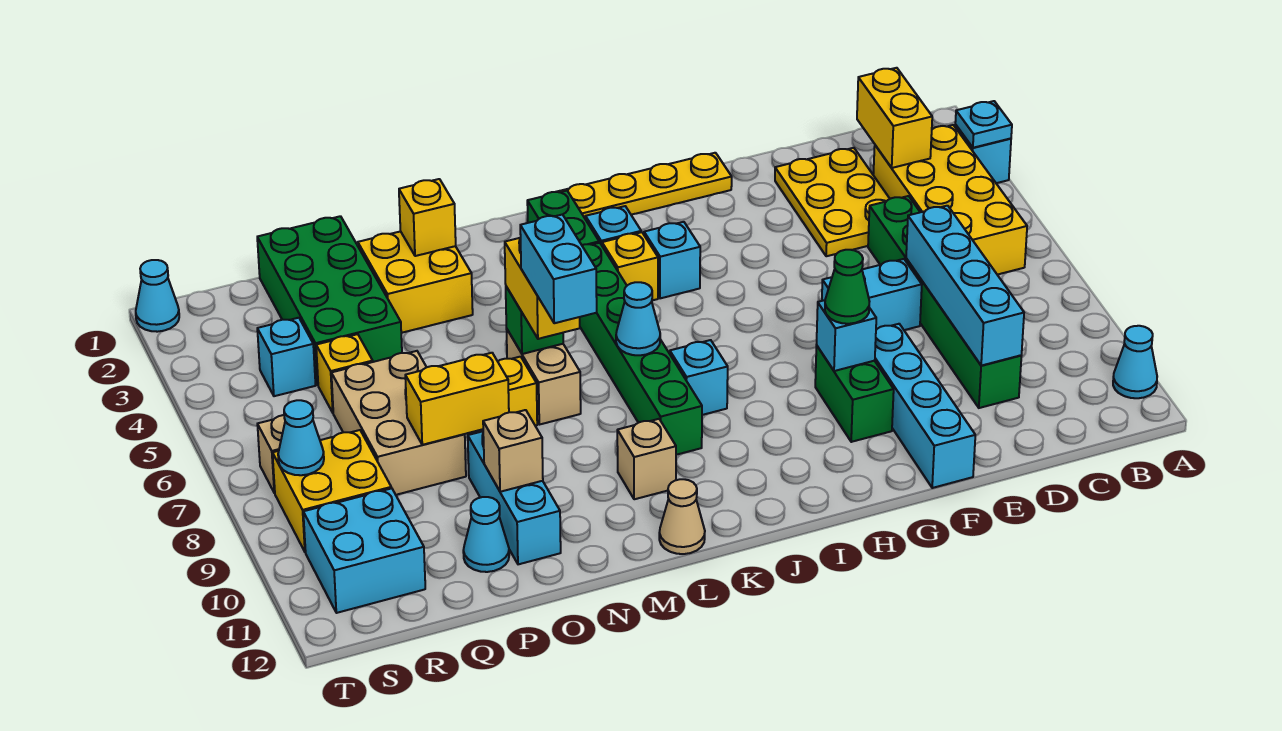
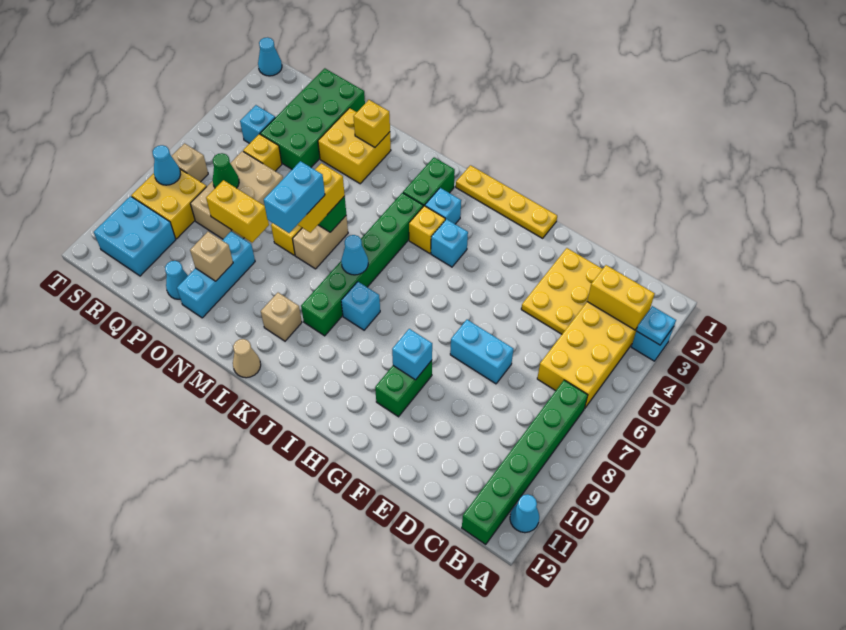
yellow brick C2:C3 level 2 -> yellow brick B3:C3 level 2
green brick D5:D10 level 1 -> green brick B7:B12 level 1
cyan brick D7:D10 level 2 -> none
cyan brick F9:F12 level 1 -> none
green cone G9 level 3 -> green cone Q7 level 2

